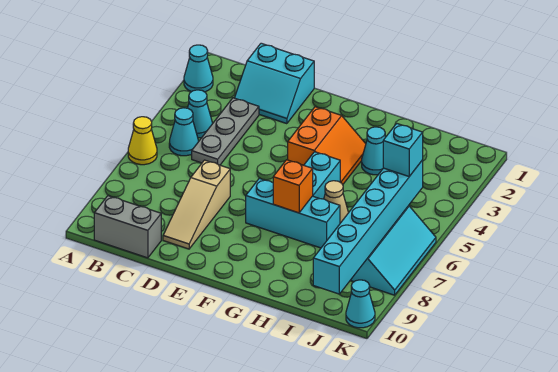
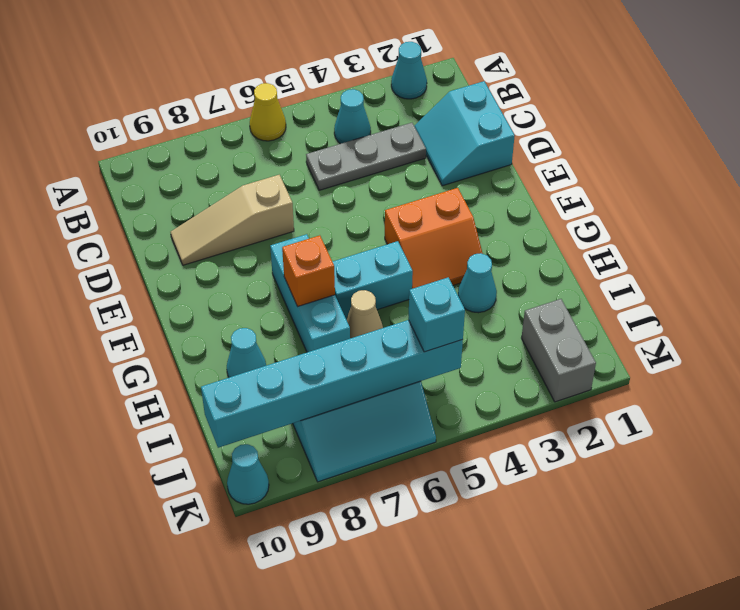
cyan cone B5 level 1 -> cyan cone H9 level 1
grey brick B10:C10 level 1 -> grey brick J2:K2 level 1

